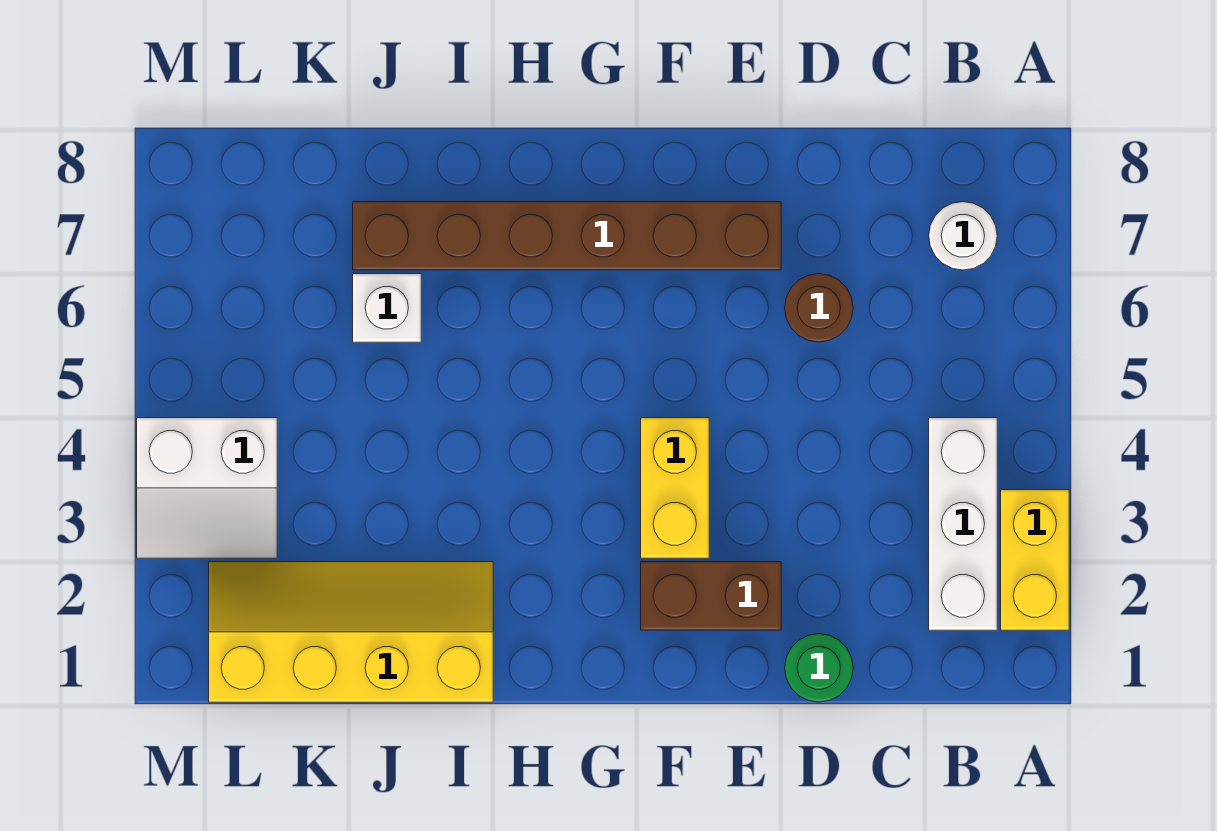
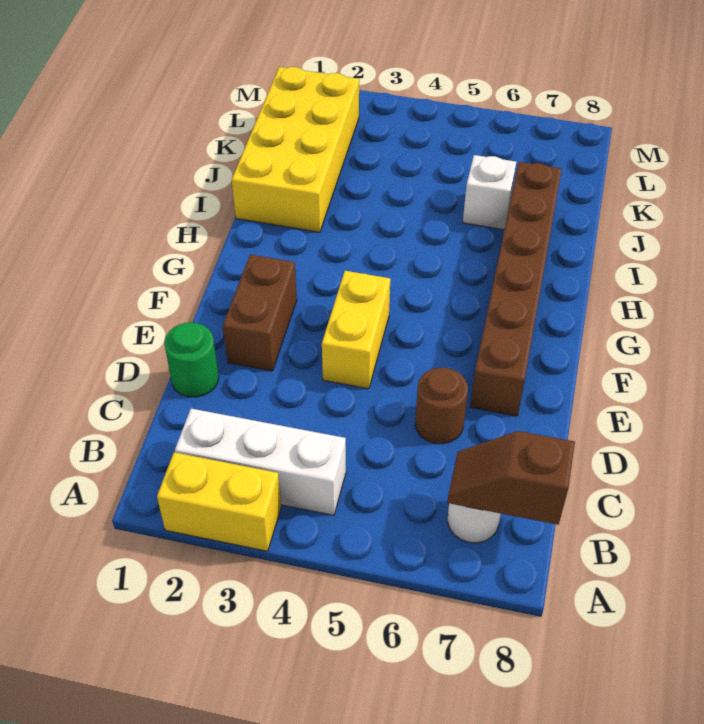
none -> brown slope B7:B8 level 2 top 8
yellow brick F3:F4 level 1 -> yellow brick E4:F4 level 1
yellow slope I1:L2 level 1 top 1 -> yellow brick I1:L2 level 1
white slope L3:M4 level 1 top 4 -> none

